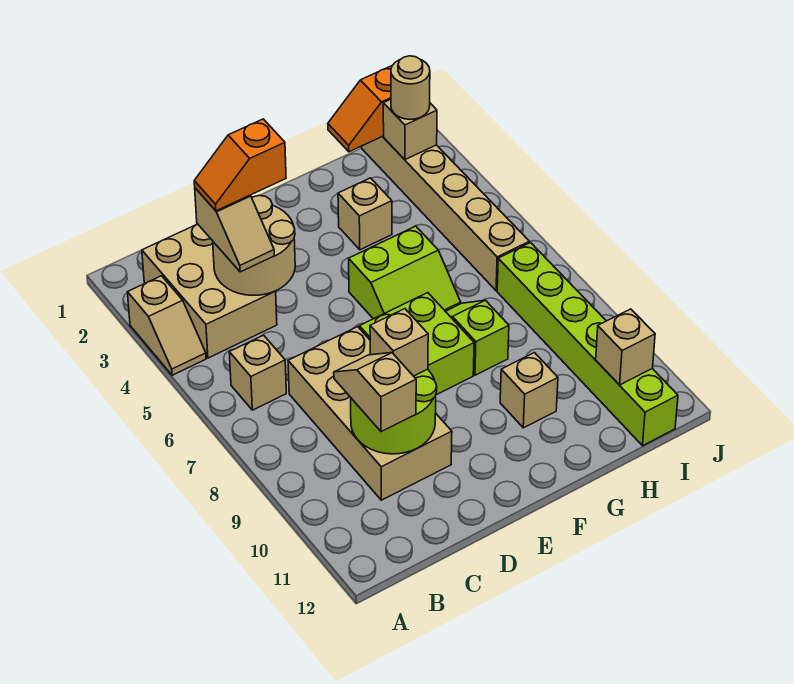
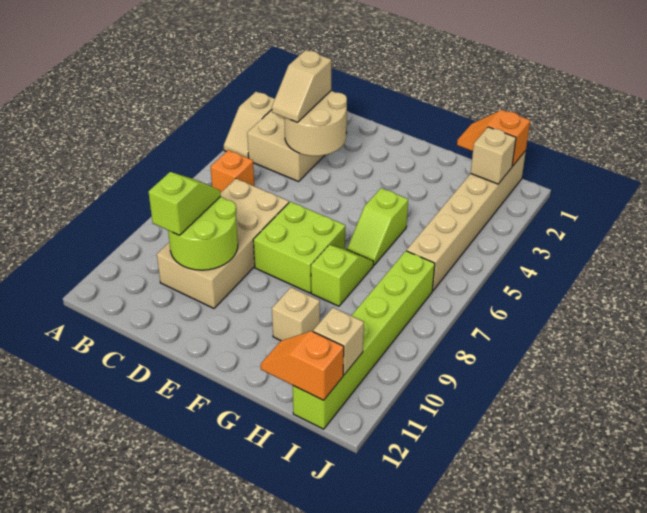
tan brick B6 level 1 -> orange brick B6 level 1
orange slope C3:D3 level 4 top D -> orange slope H12:I12 level 2 top I
tan slope C9:C10 level 3 top 10 -> lime slope C9:C10 level 3 top 10
tan brick D9 level 3 -> none
lime slope F5:G6 level 1 top 5 -> lime slope G5:G6 level 1 top 5
tan brick G3 level 1 -> none
tan round brick I2 level 3 -> none

